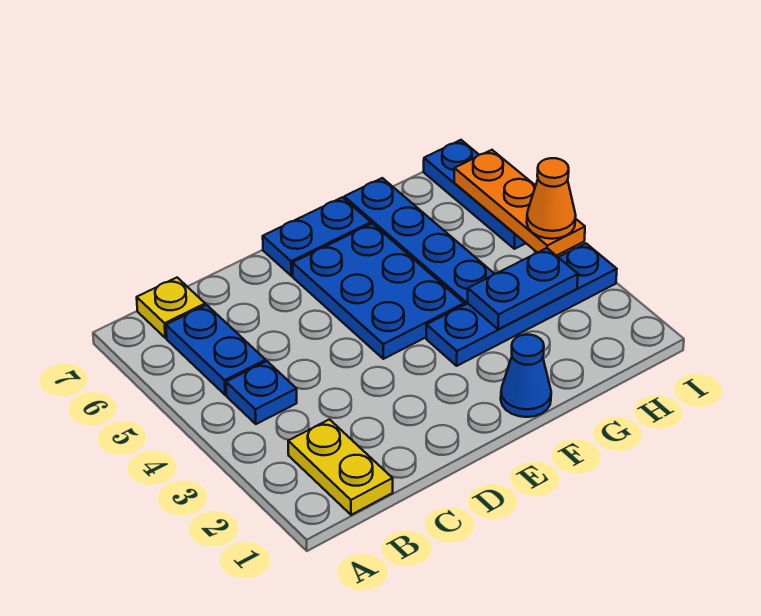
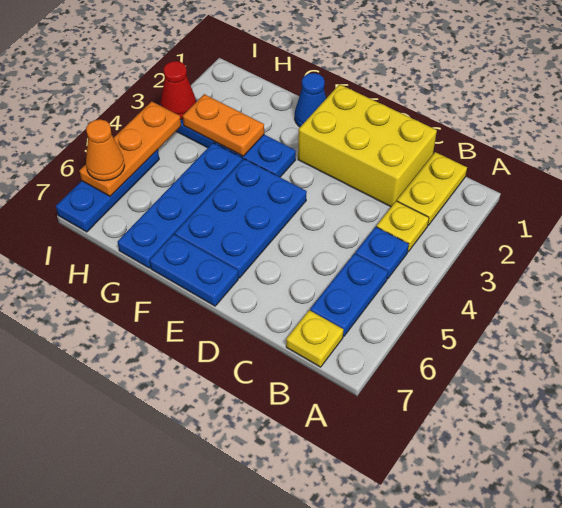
none -> yellow plate B3 level 1
none -> yellow brick C1:E2 level 1
blue plate G3:H3 level 2 -> orange plate G3:H3 level 2
none -> red cone I3 level 2
orange cone I4 level 3 -> orange cone I6 level 3

